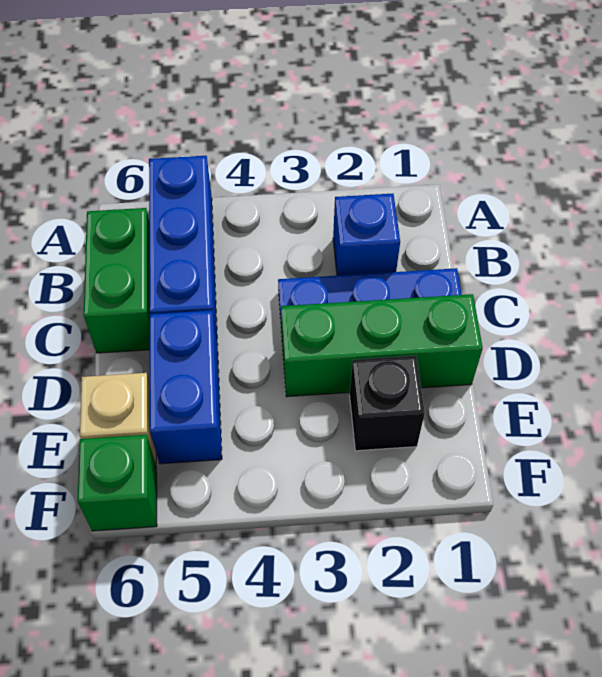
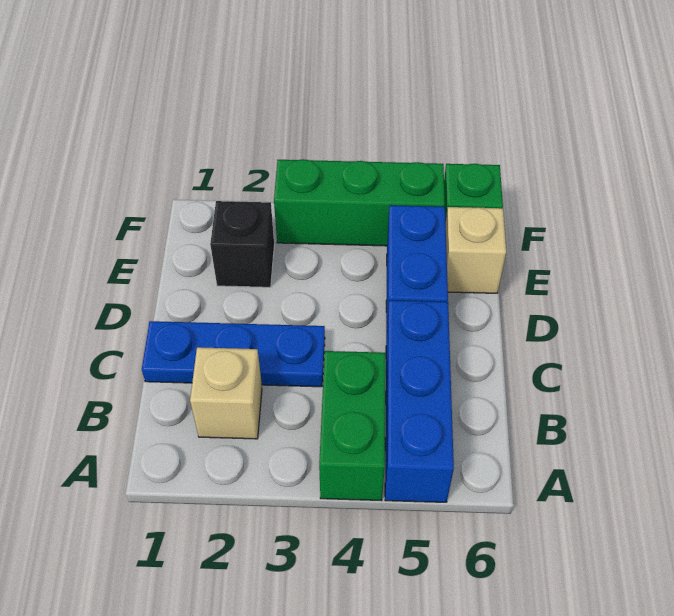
blue brick B2 level 1 -> tan brick B2 level 1
green brick B6:C6 level 1 -> green brick A4:B4 level 1
green brick D1:D3 level 1 -> green brick F3:F5 level 1

